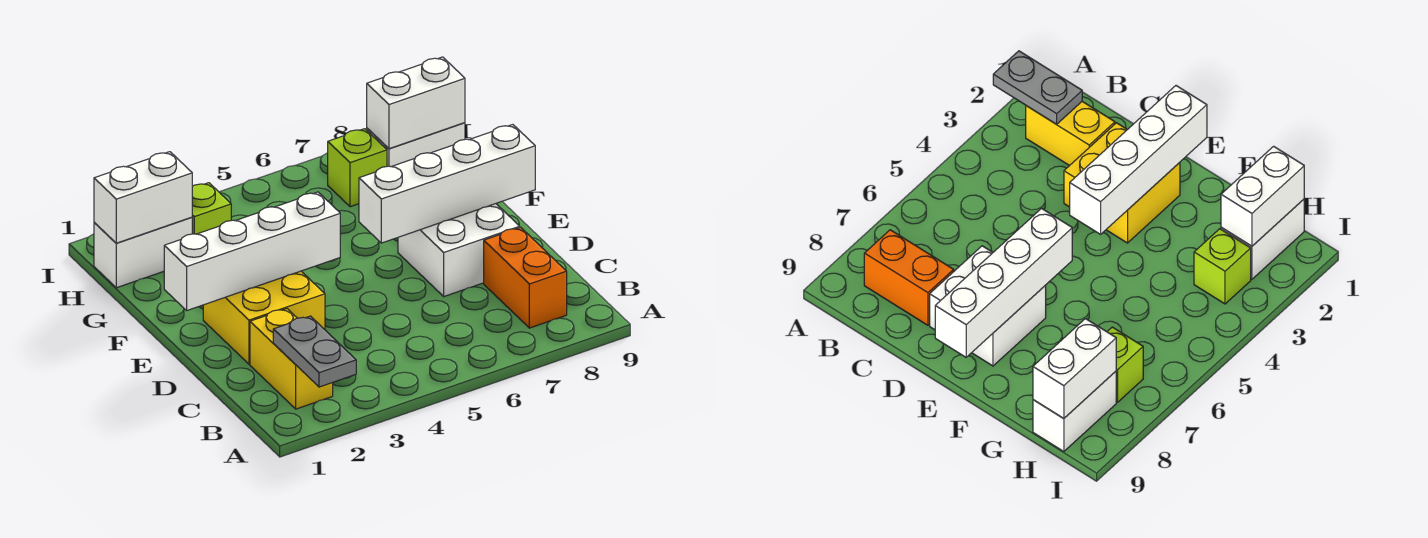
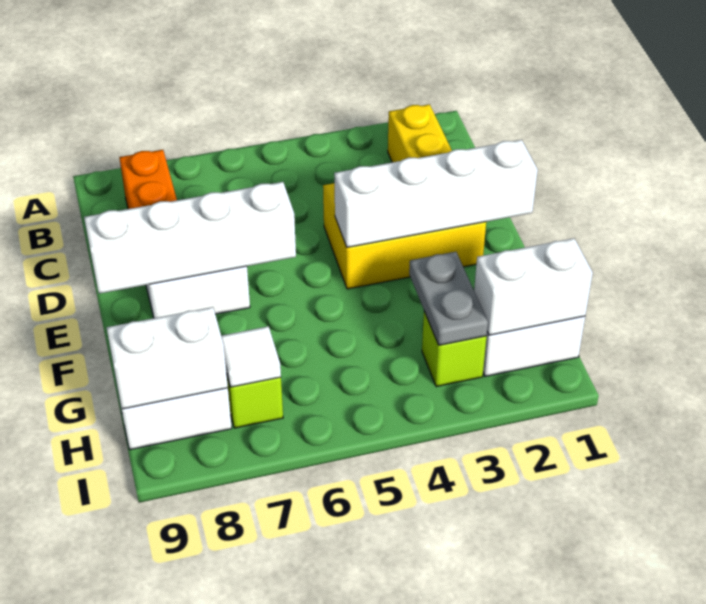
grey plate A2:B2 level 2 -> grey plate G3:H3 level 2
yellow brick D2:E3 level 1 -> yellow brick D2:E4 level 1
none -> white tile H7 level 2

